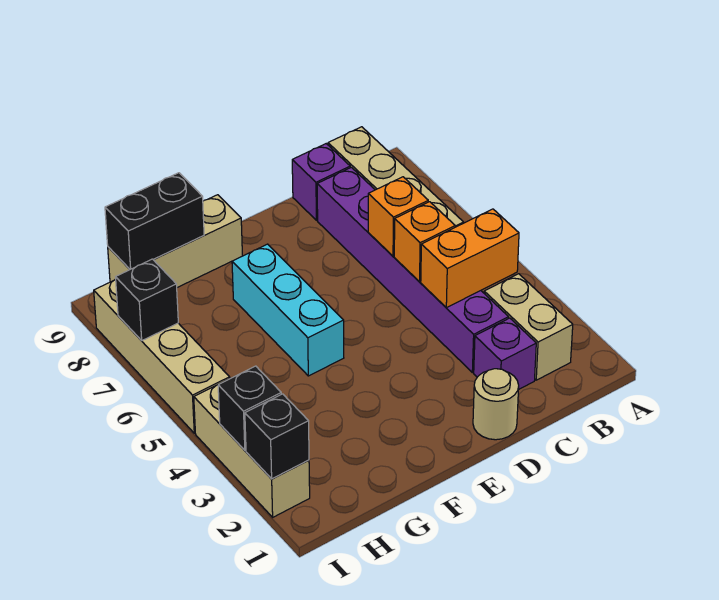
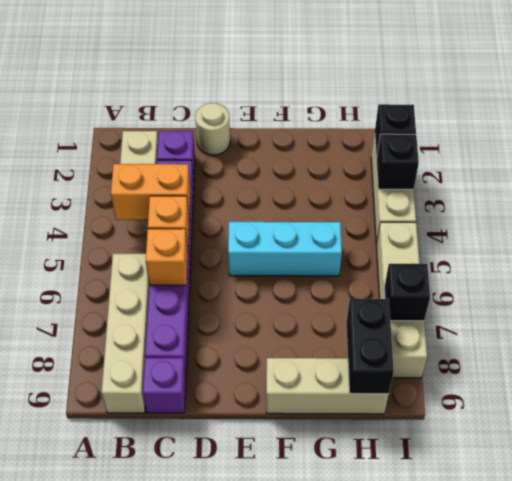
cyan brick F5:F7 level 1 -> cyan brick E5:G5 level 1
black brick G9:H9 level 2 -> black brick H8:H9 level 2

